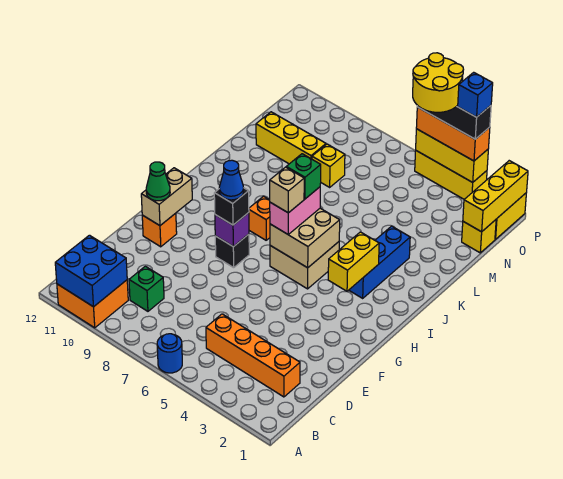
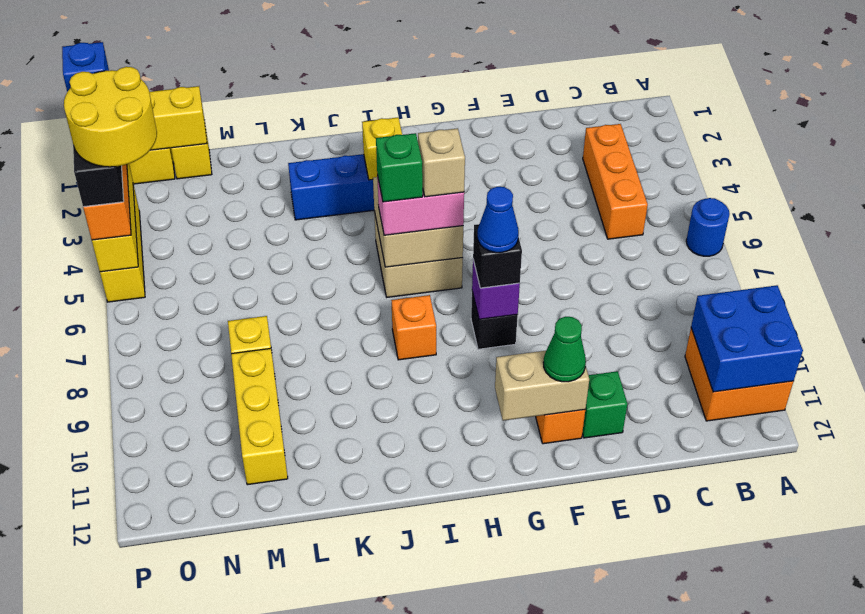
orange brick C2:C5 level 1 -> orange brick C3:C5 level 1
green brick C9 level 1 -> green brick E11 level 1
yellow brick H3:I3 level 2 -> yellow brick I3 level 2

